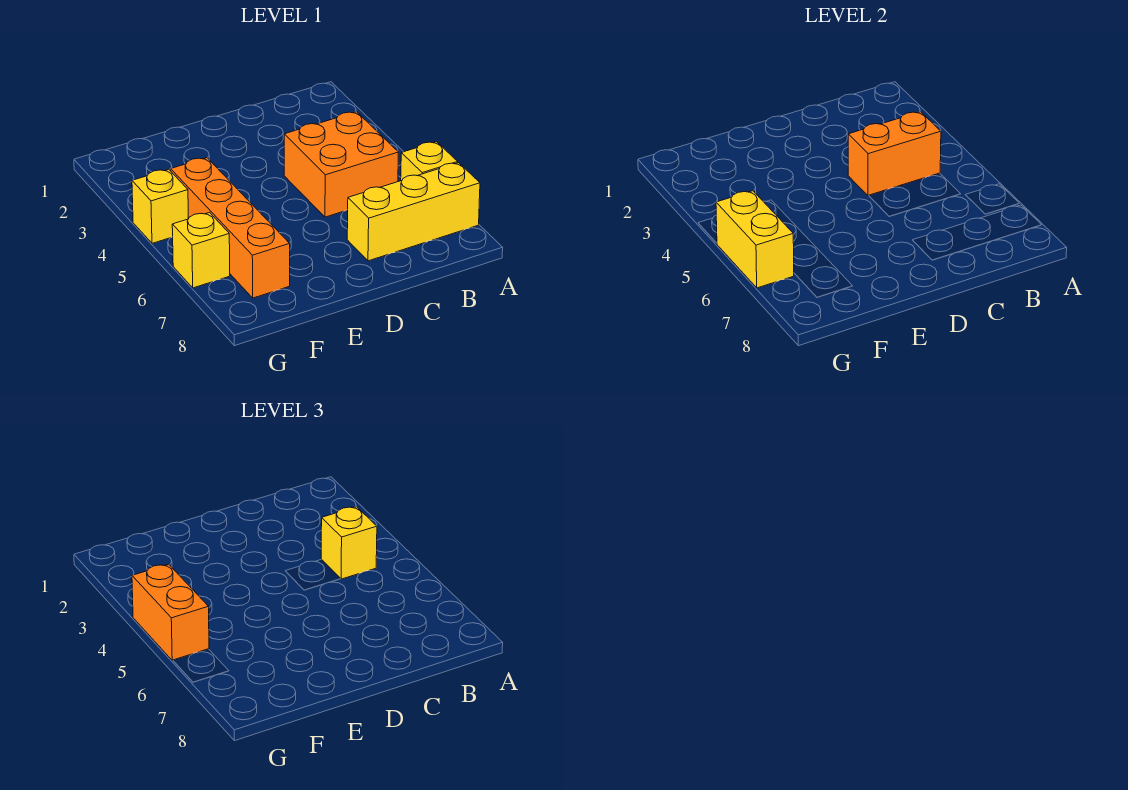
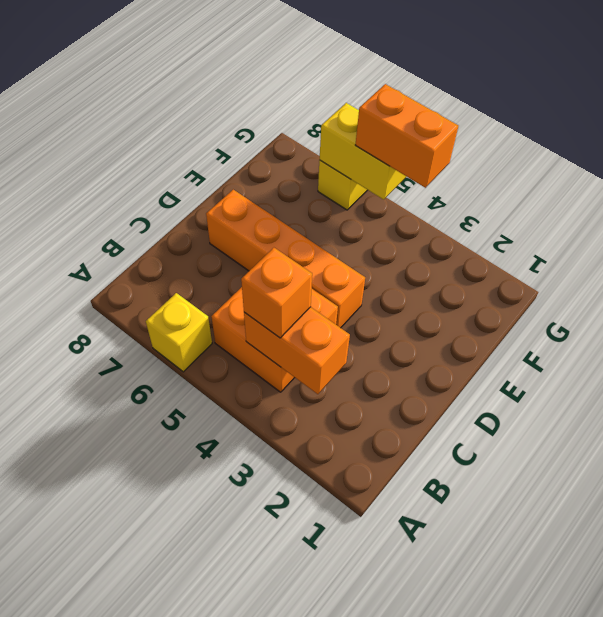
yellow brick A7:C7 level 1 -> none
orange brick B4:C4 level 2 -> orange brick B3:B4 level 2
yellow brick B4 level 3 -> orange brick B4 level 3
orange brick F4:F7 level 1 -> orange brick D4:D7 level 1
yellow brick G4 level 1 -> none

